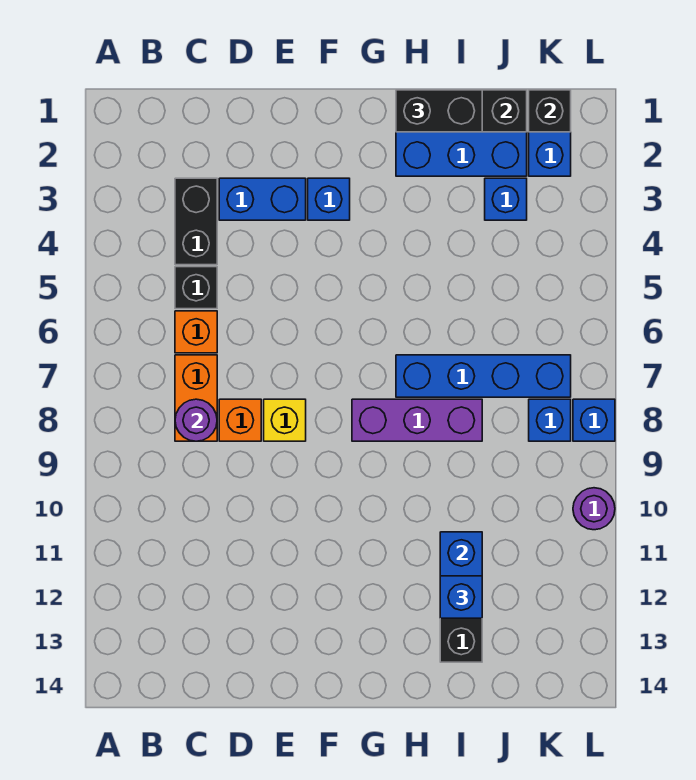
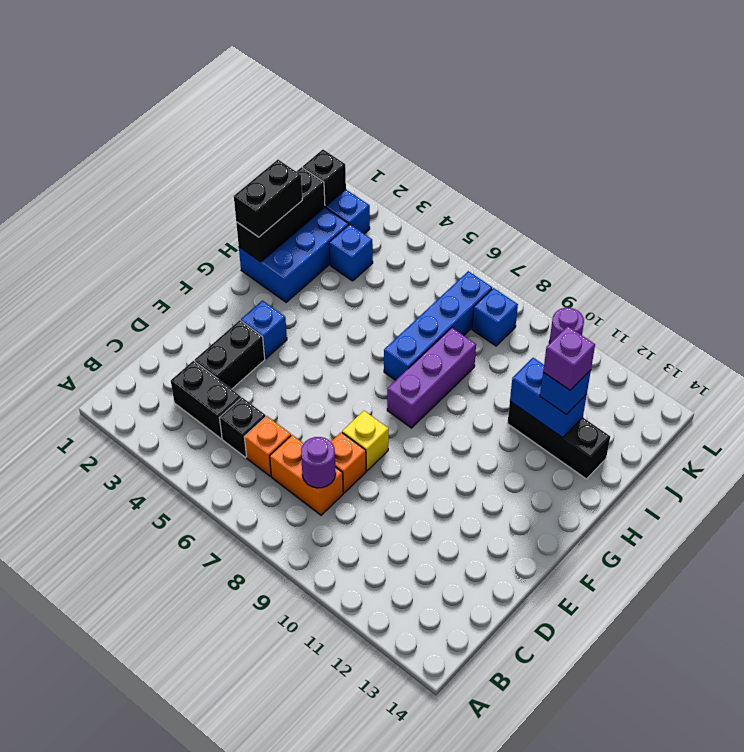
blue brick D3:E3 level 1 -> black brick D3:E3 level 1
none -> purple brick I12 level 4
blue brick L8 level 1 -> none

